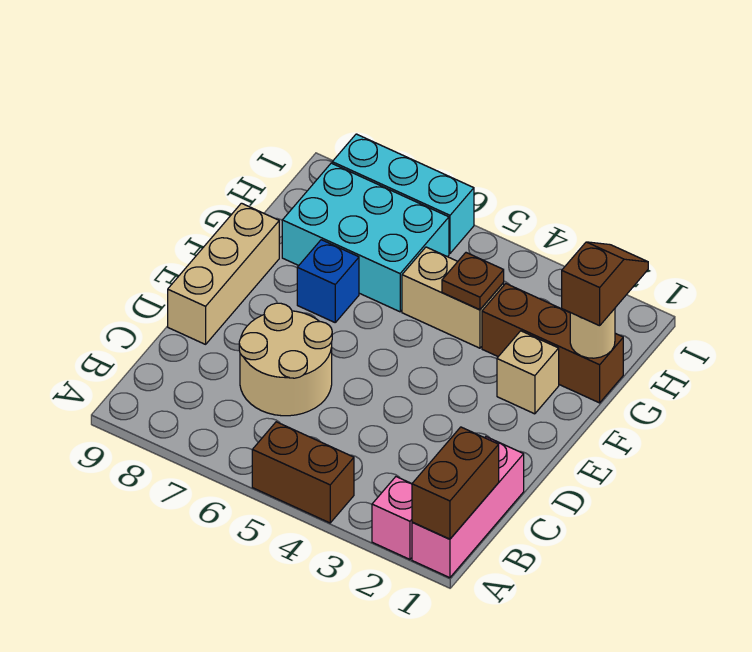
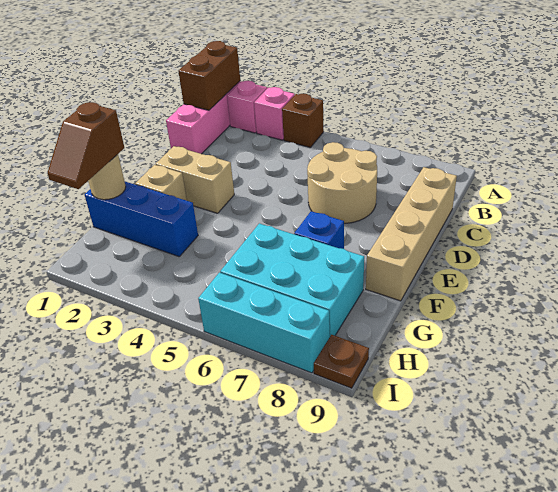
none -> pink brick A3 level 1
brown brick A4:A5 level 1 -> brown brick A4 level 1
tan brick D9:F9 level 1 -> tan brick C9:F9 level 1
brown brick G1:G3 level 1 -> blue brick G1:G3 level 1
tan brick G4:G5 level 1 -> tan brick E2:E3 level 1
brown plate G4 level 2 -> brown plate I9 level 1

